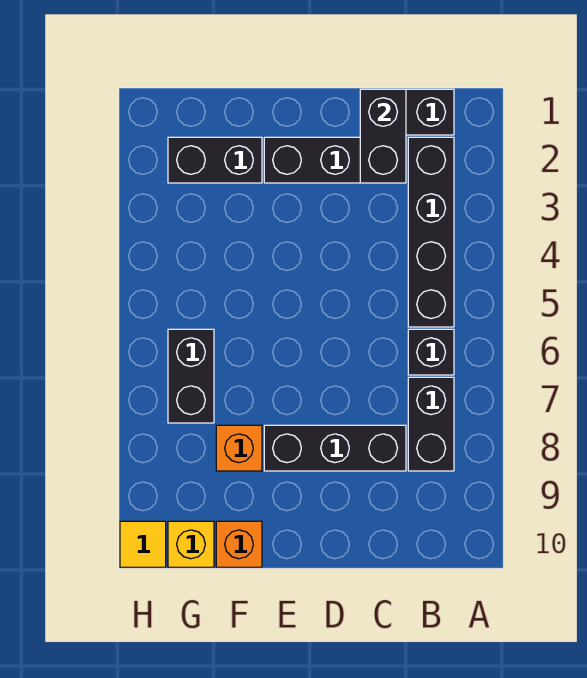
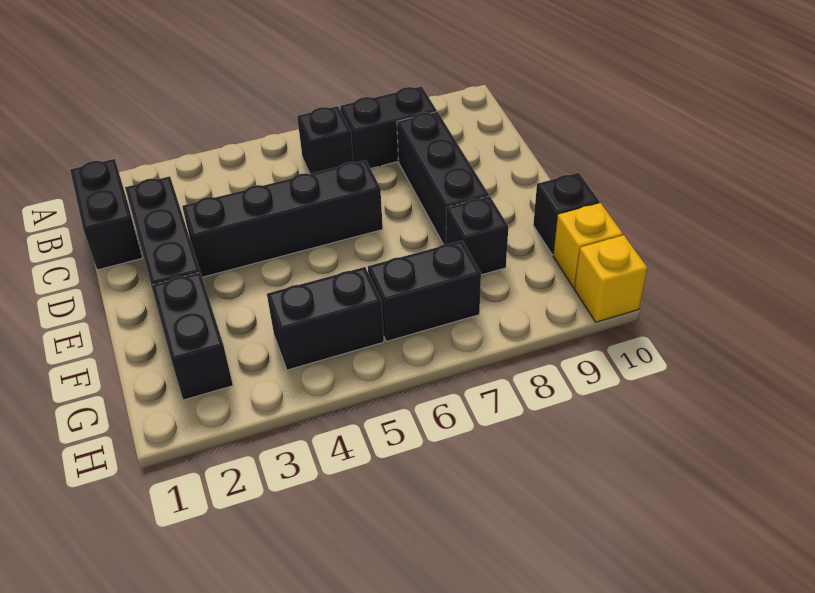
black brick B2:B5 level 1 -> black brick D3:D6 level 1
black brick C1:C2 level 2 -> black brick G4:G5 level 1
orange brick F8 level 1 -> black brick F8 level 1
orange brick F10 level 1 -> black brick F10 level 1
yellow tile H10 level 1 -> yellow brick H10 level 1

